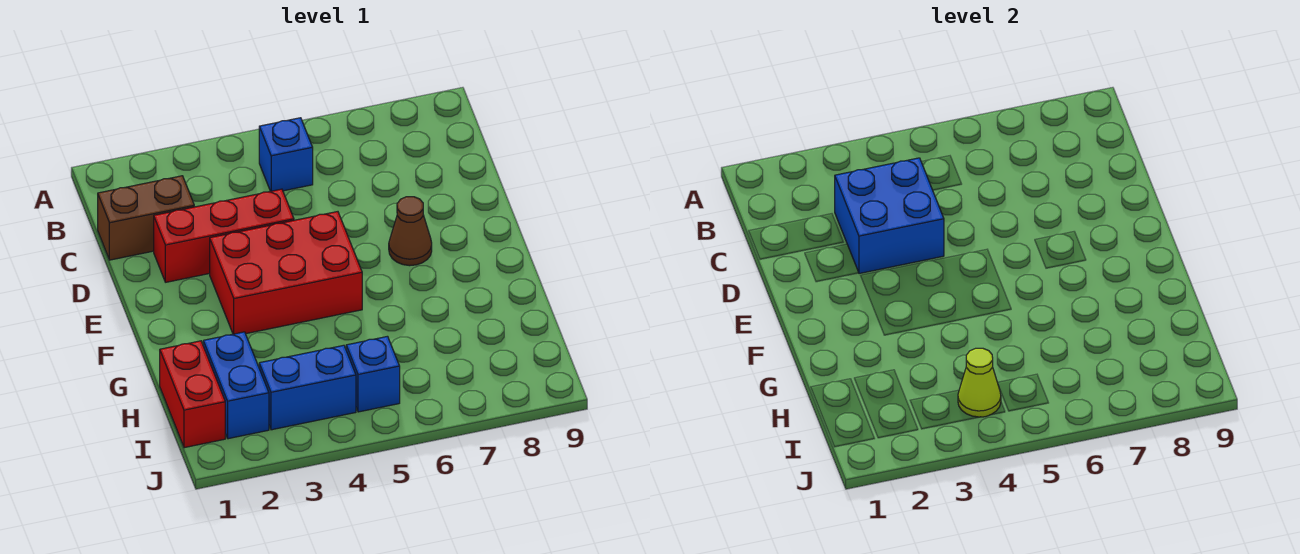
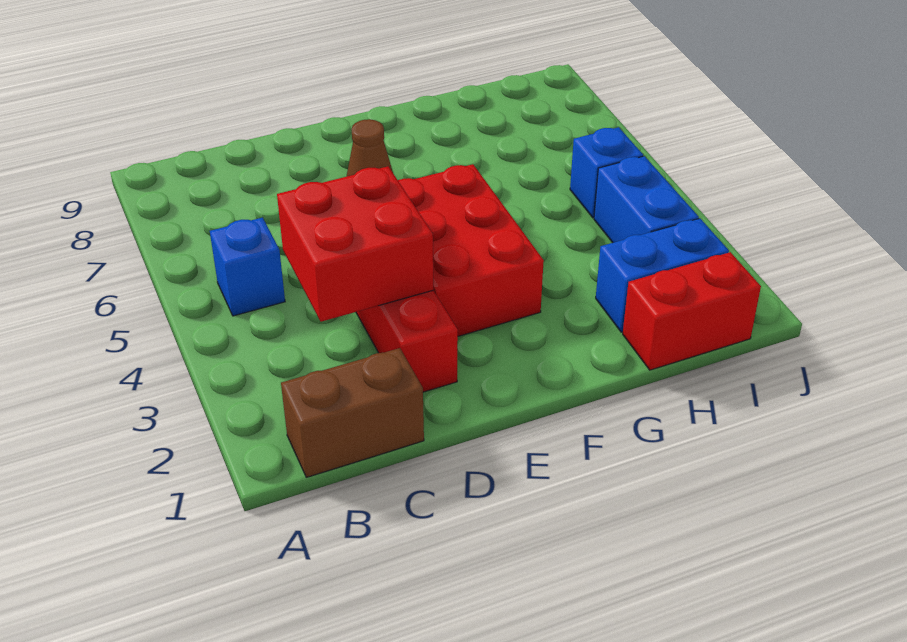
brown brick C1:C2 level 1 -> brown brick B1:C1 level 1
blue brick C3:D4 level 2 -> red brick C3:D4 level 2
lime cone I4 level 2 -> none

